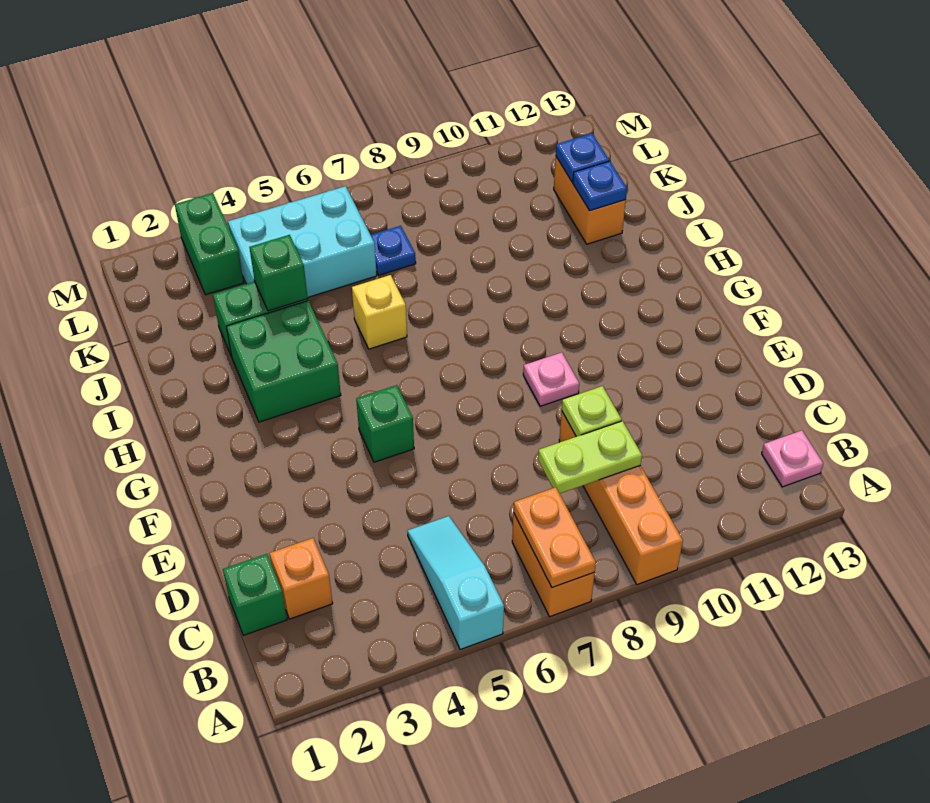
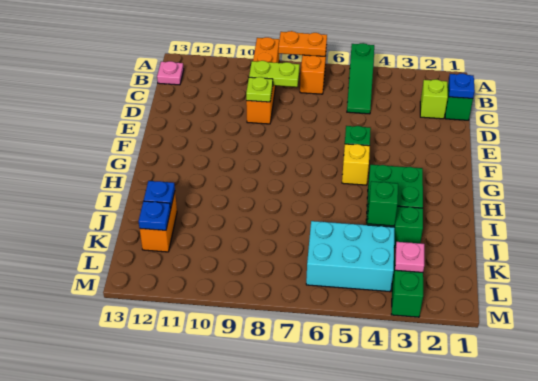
cyan slope A5:C5 level 1 top A -> green slope A5:C5 level 1 top A
orange plate A7:B7 level 2 -> orange plate A7:A8 level 2
orange brick C2 level 1 -> lime brick C2 level 1
pink plate F9 level 1 -> pink plate L3 level 2
yellow brick I6 level 1 -> yellow brick G5 level 1
blue plate K7 level 1 -> blue plate C1 level 2

